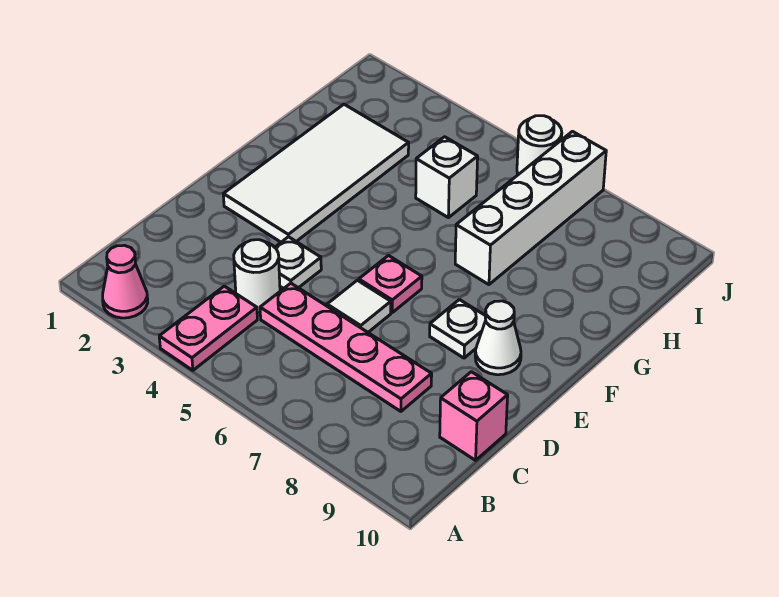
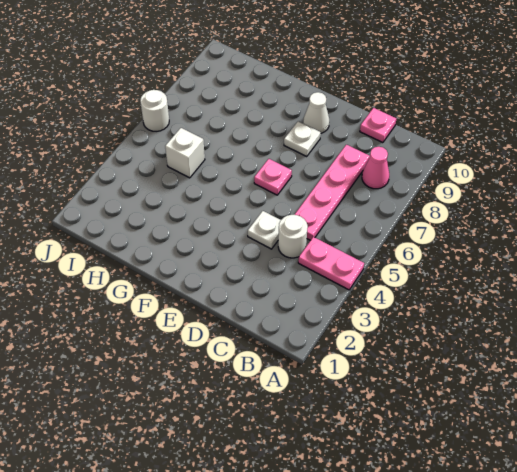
pink cone A2 level 1 -> pink cone B8 level 1
pink brick C10 level 1 -> pink plate C10 level 1
white tile D6 level 1 -> none
white tile E2:H3 level 1 -> none
white brick G7:J7 level 1 -> none

